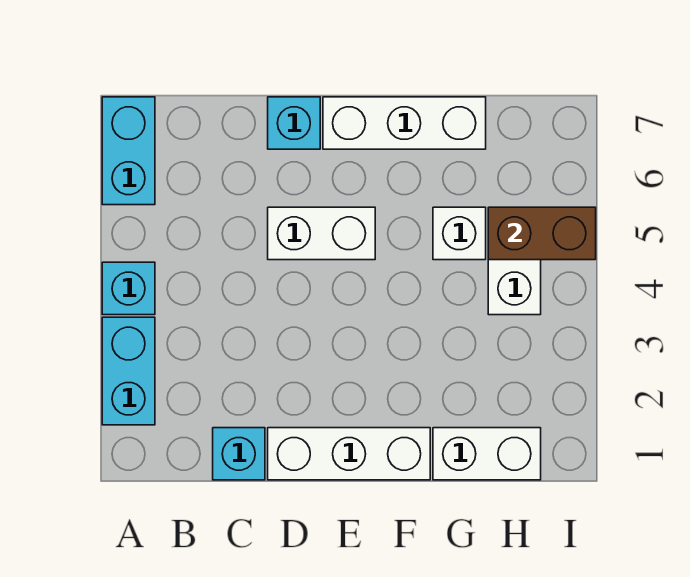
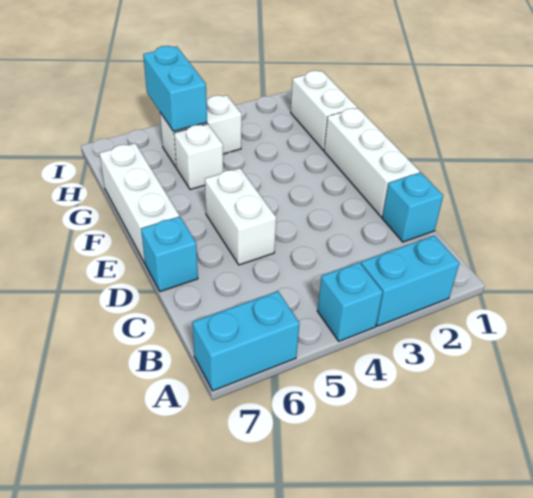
brown brick H5:I5 level 2 -> cyan brick H5:I5 level 2

